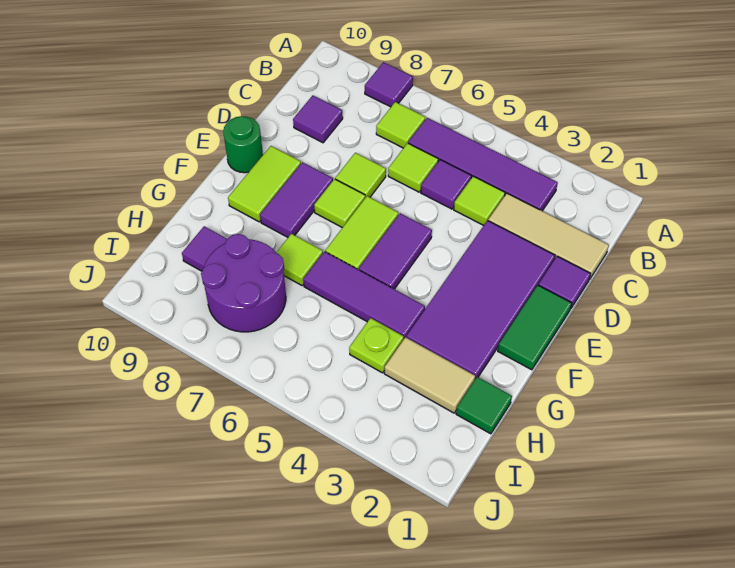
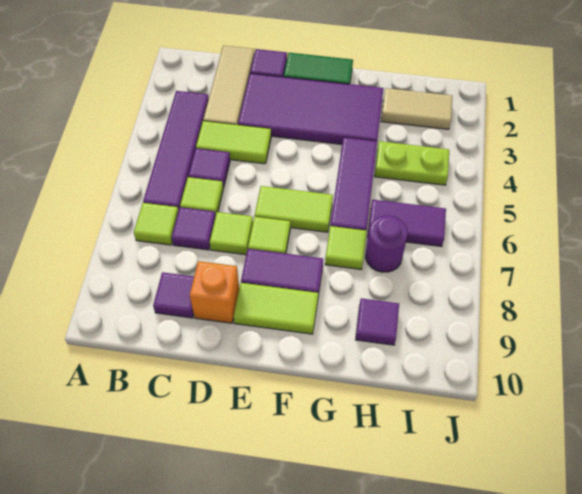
purple tile A8 level 1 -> purple tile C7 level 1
lime tile C4 level 1 -> lime tile C4:D4 level 1
none -> orange brick D9 level 1
purple tile E5:F5 level 1 -> purple tile H6:I6 level 1
green round brick E10 level 1 -> none
green tile H1 level 1 -> none
tan tile H2:H3 level 1 -> tan tile H2:I2 level 1
lime plate H4 level 1 -> lime plate H4:I4 level 1
purple round brick H7:I8 level 1 -> purple round brick H7 level 1

